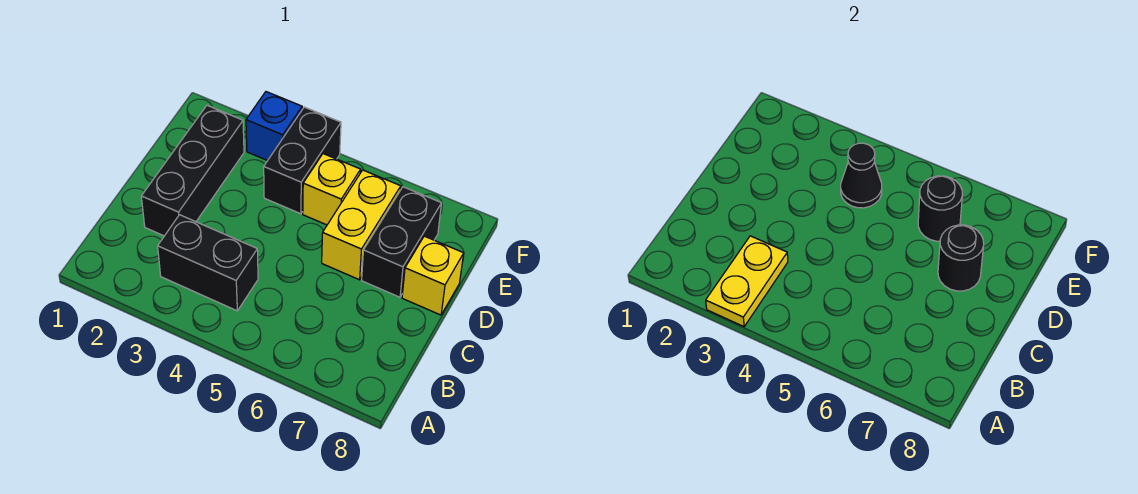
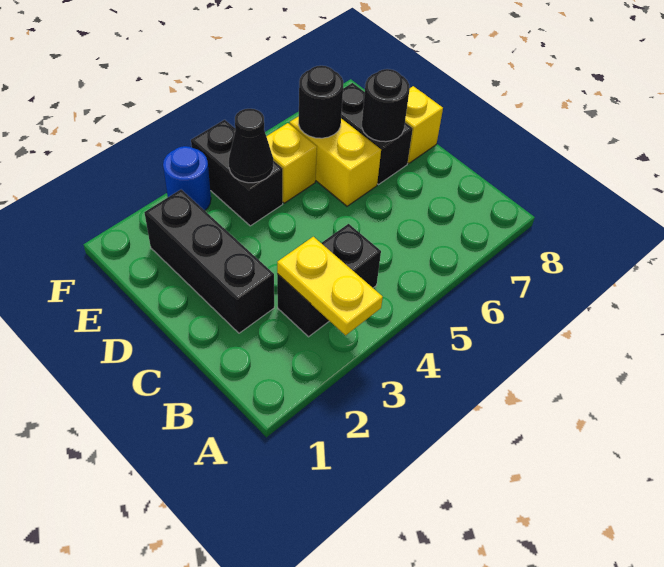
blue brick F3 level 1 -> blue round brick F3 level 1

